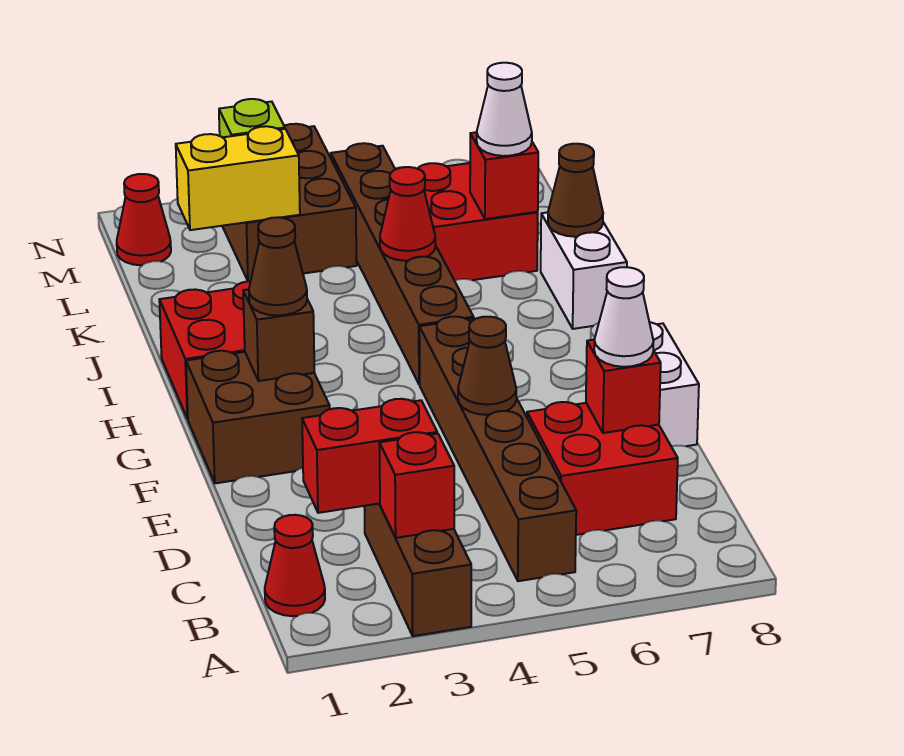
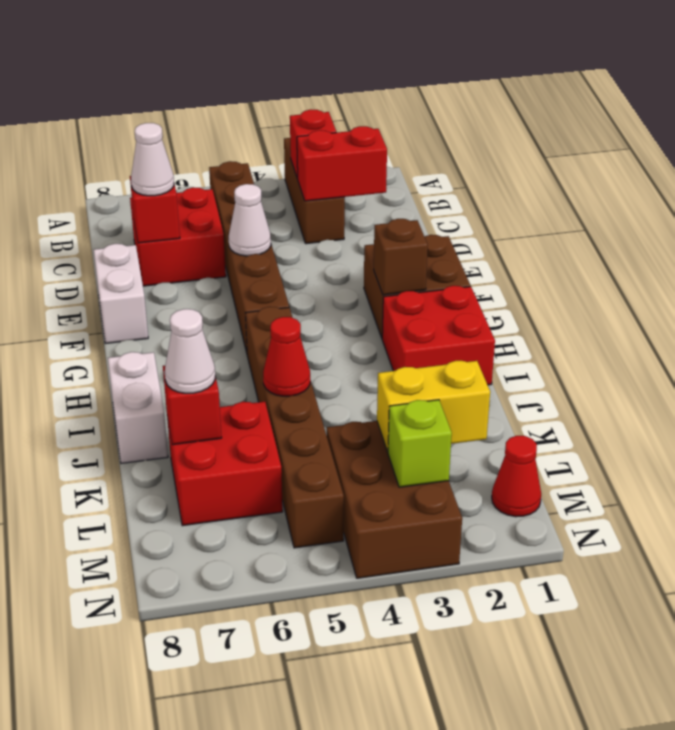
red cone B1 level 1 -> none
brown cone E5 level 2 -> white cone E5 level 2
brown cone G2 level 3 -> none
brown cone J8 level 2 -> none

